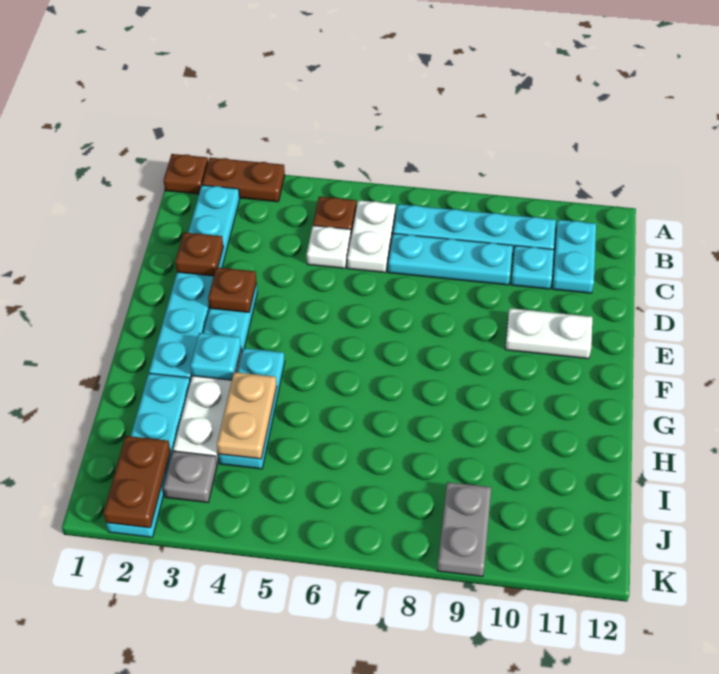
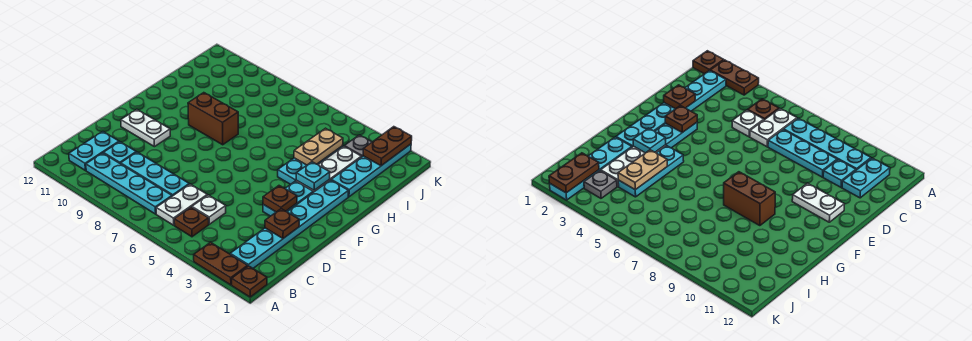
none -> brown brick G8:G9 level 1
grey plate J9:K9 level 1 -> none

